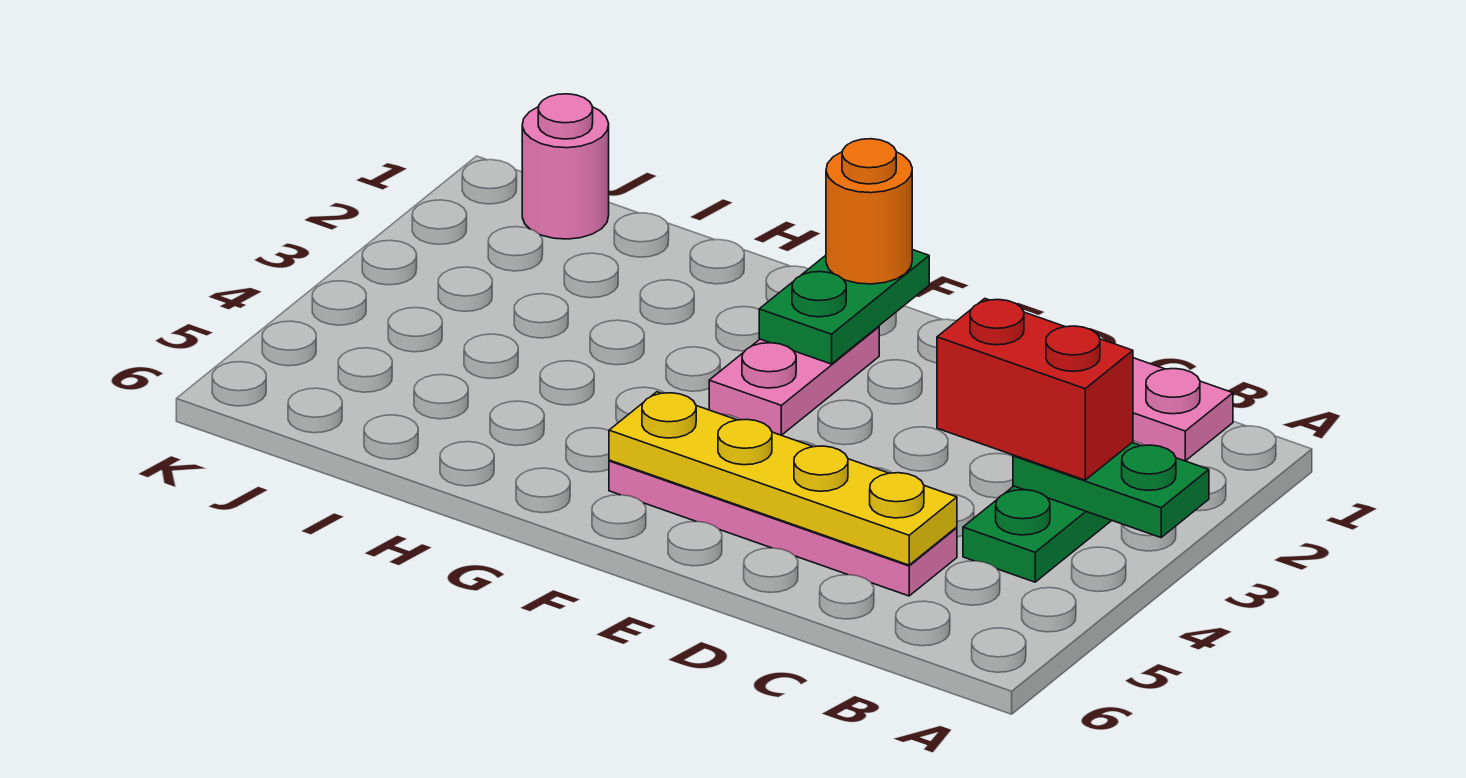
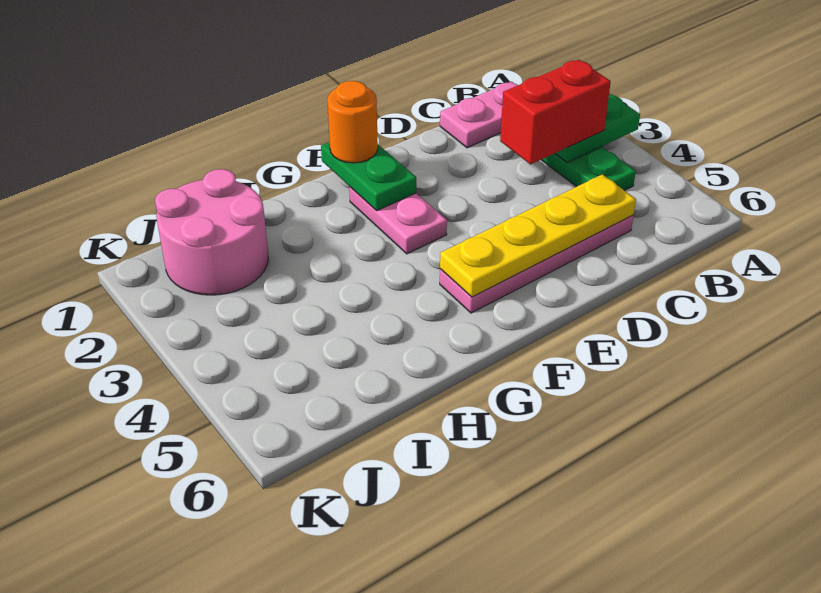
pink round brick J1 level 1 -> pink round brick I1:J2 level 1

